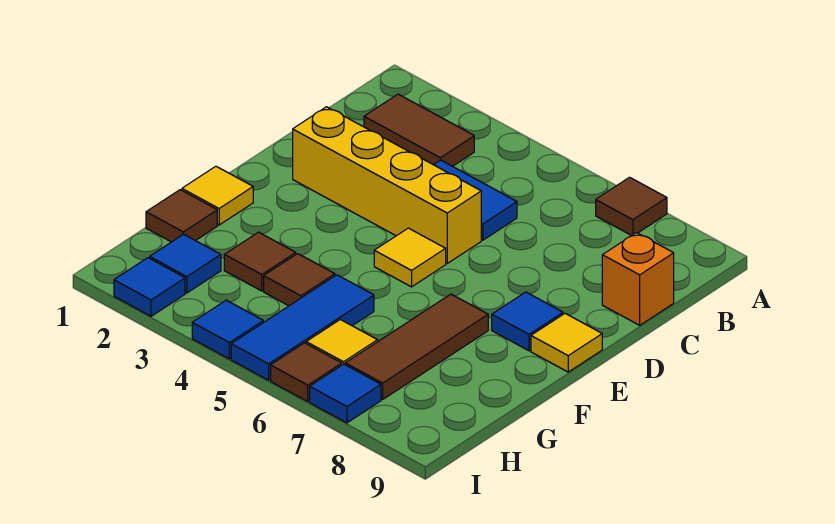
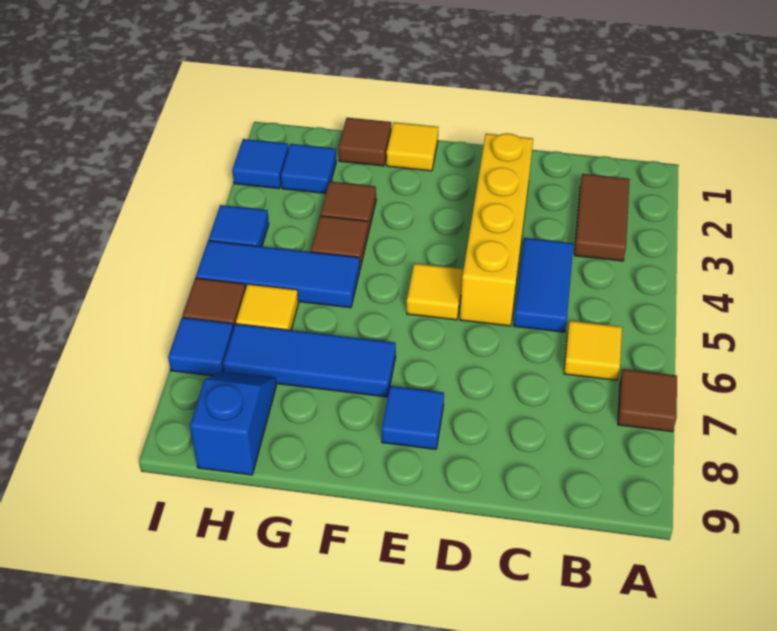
orange brick C9 level 1 -> none
yellow tile E9 level 1 -> yellow tile B6 level 1
brown tile F7:H7 level 1 -> blue tile F7:H7 level 1
none -> blue slope H8:H9 level 1 top 9

